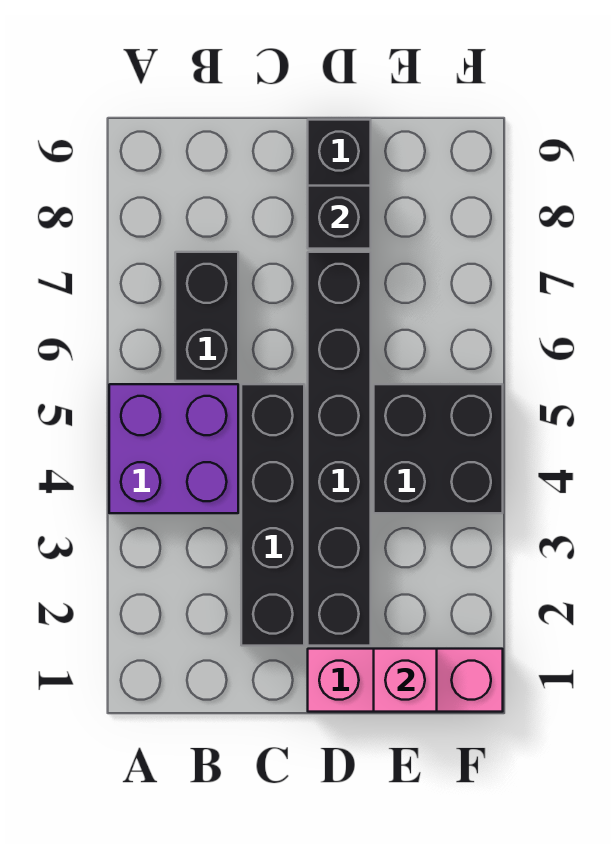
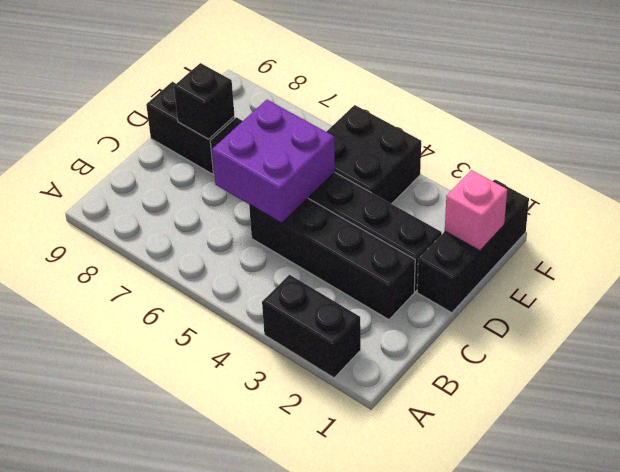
purple brick A4:B5 level 1 -> purple brick C5:D6 level 2
black brick B6:B7 level 1 -> black brick A2:A3 level 1
pink brick D1:F1 level 1 -> black brick D1:F1 level 1

